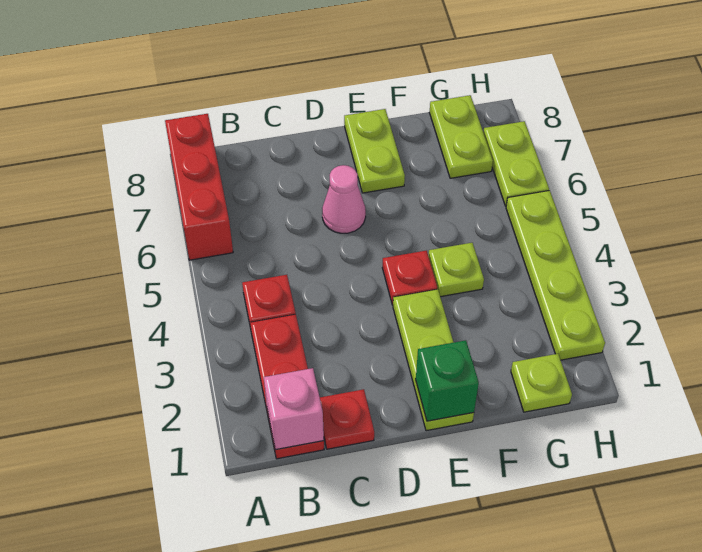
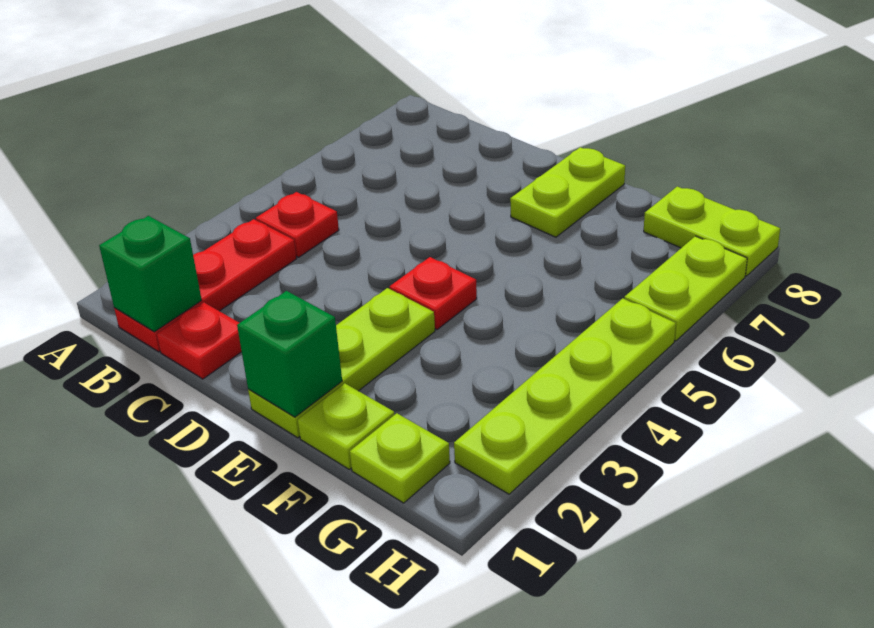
red brick A6:A8 level 1 -> none
pink brick B1 level 2 -> green brick B1 level 2
pink cone D6 level 1 -> none
lime plate F4 level 1 -> lime plate F1 level 1
lime plate G7:G8 level 1 -> lime plate G8:H8 level 1

